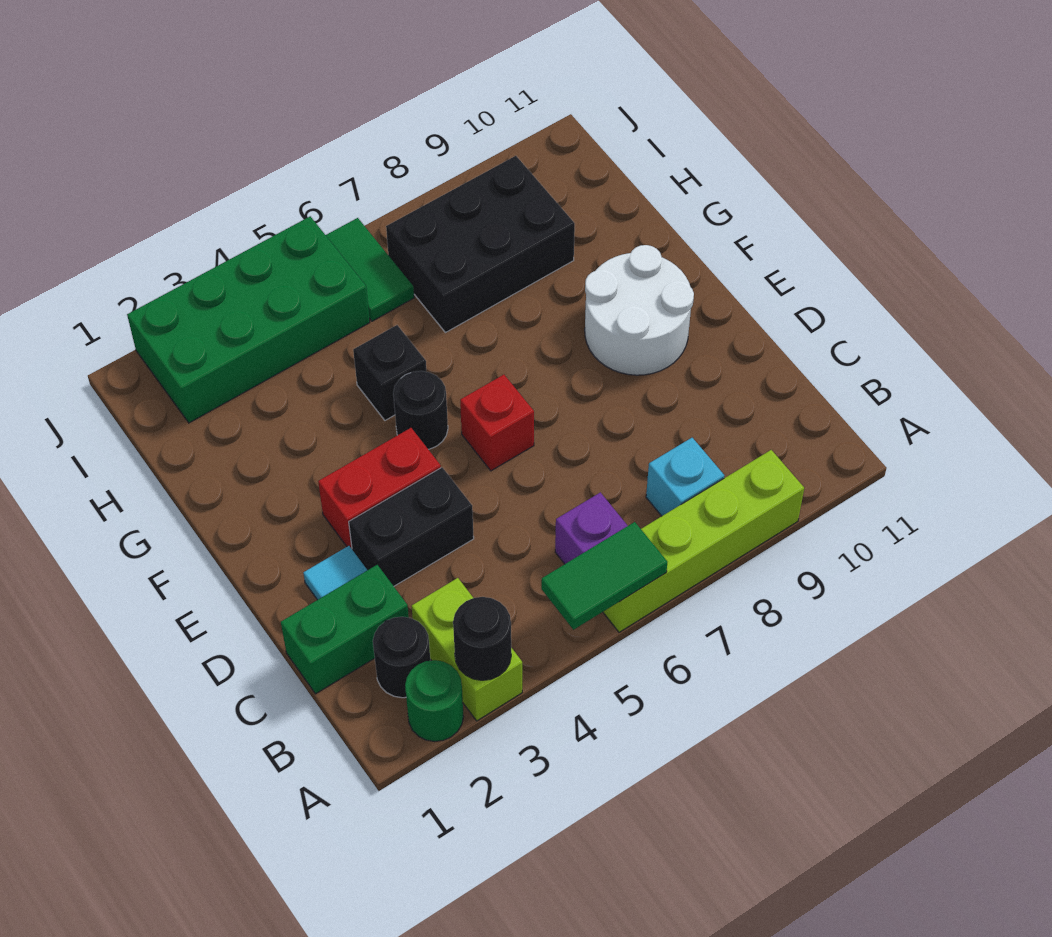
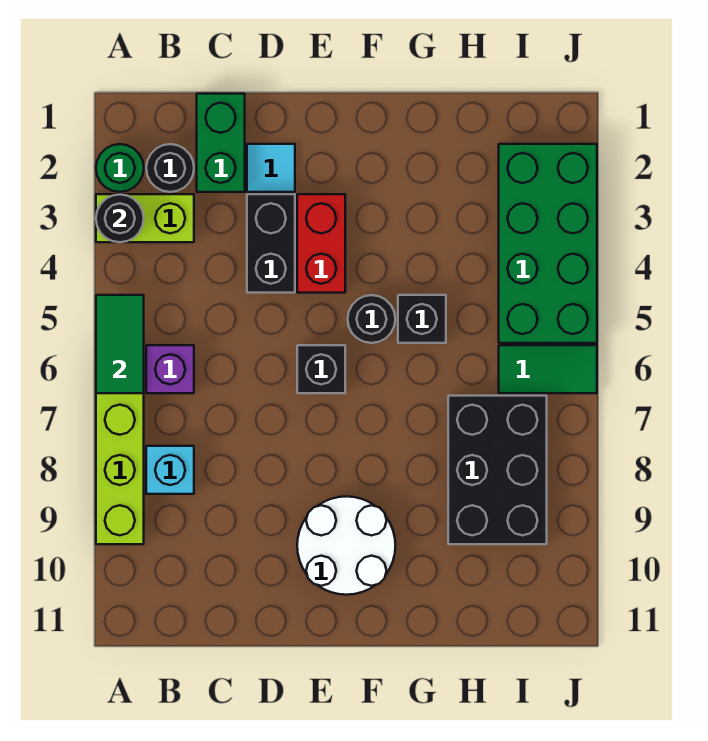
red brick E6 level 1 -> black brick E6 level 1

